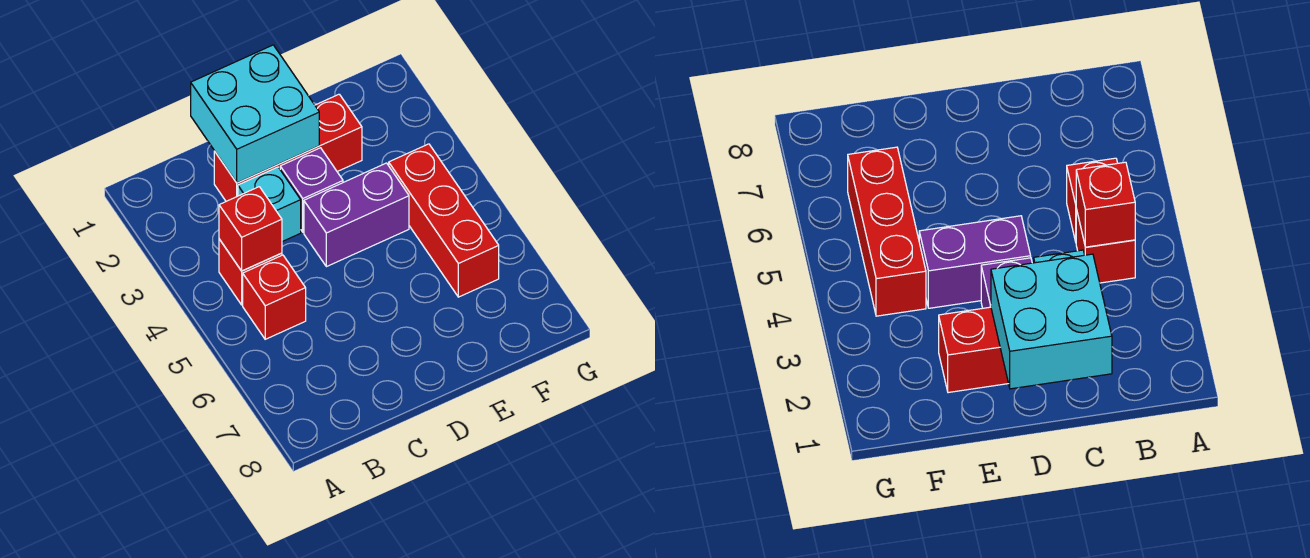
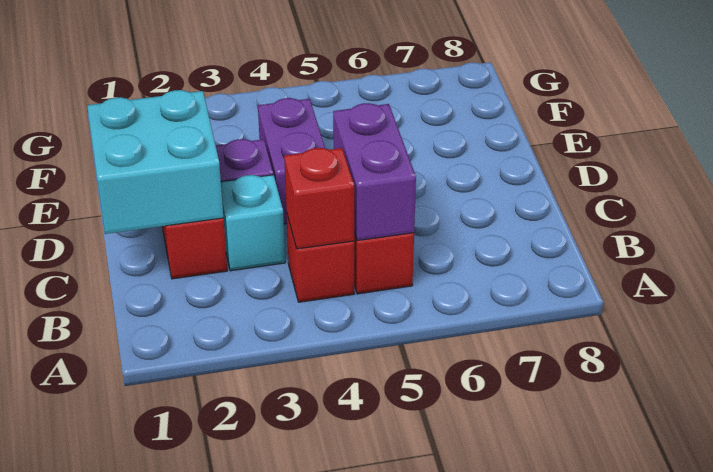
none -> purple brick B5:C5 level 2
red brick F4:F6 level 1 -> none

